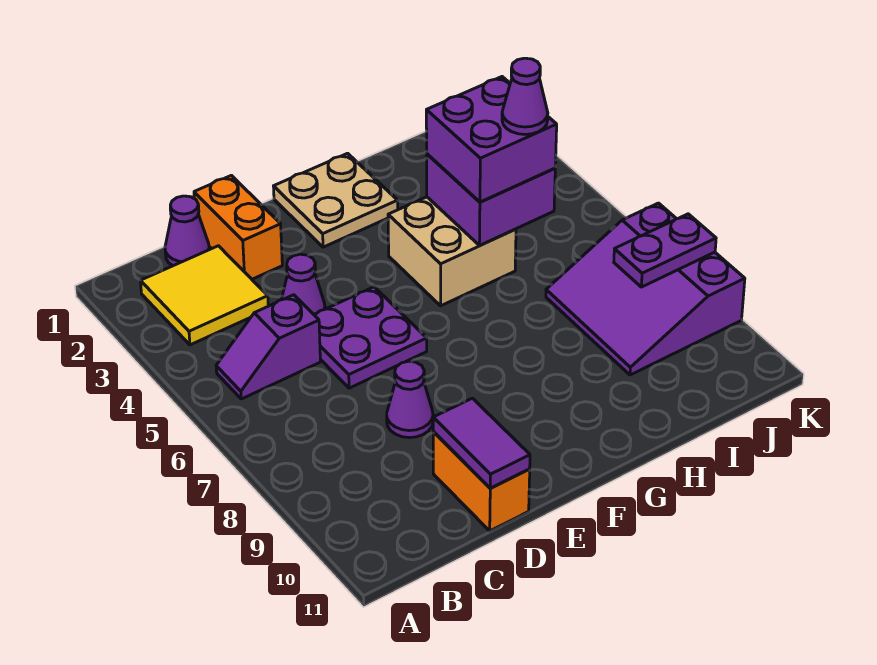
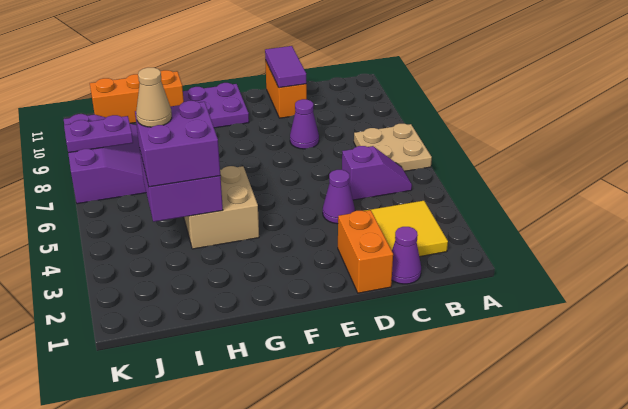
purple plate D5:E6 level 1 -> purple plate F10:G11 level 1
tan plate F1:G2 level 1 -> tan plate A6:B7 level 1
none -> orange brick H11:J11 level 1
purple cone I5 level 4 -> tan cone I5 level 4

